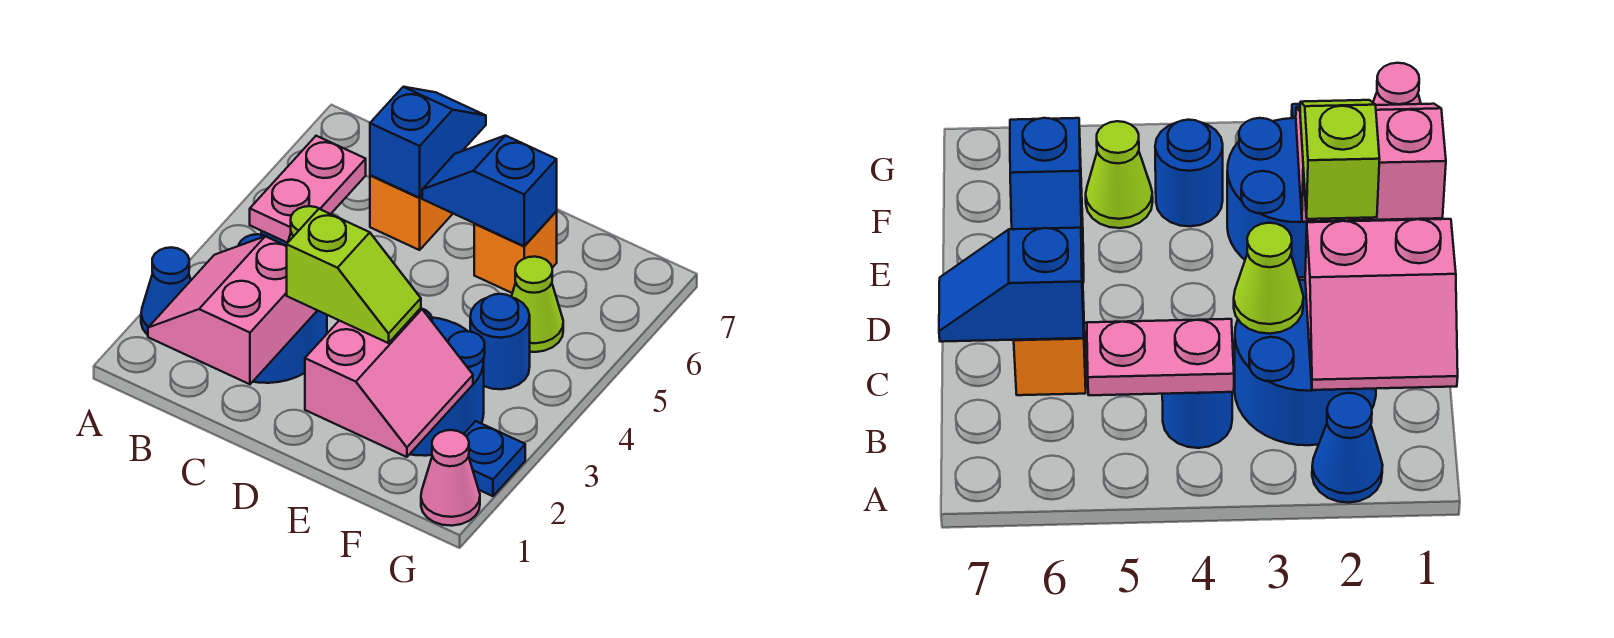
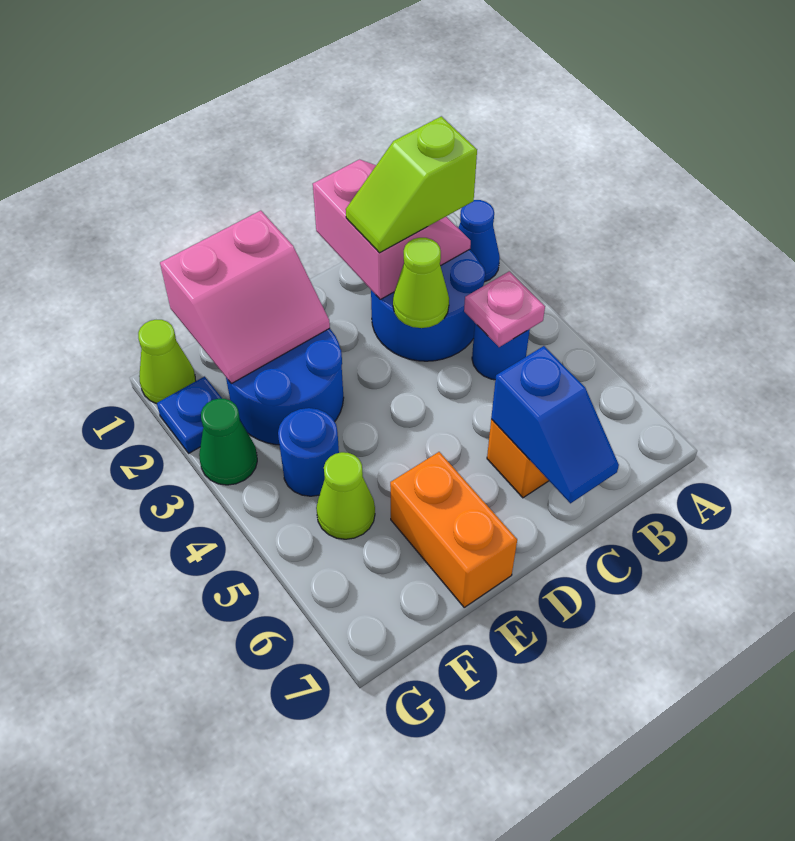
pink plate B4:B5 level 2 -> pink plate B4 level 2
lime slope D2:E2 level 3 top D -> lime slope B2:C2 level 3 top B
blue slope D6:E6 level 2 top E -> none
pink slope E1:F2 level 2 top E -> pink slope E1:F2 level 2 top 1
orange brick E6 level 1 -> orange brick E6:E7 level 1
pink cone G1 level 1 -> lime cone G1 level 1
none -> green cone G3 level 1

